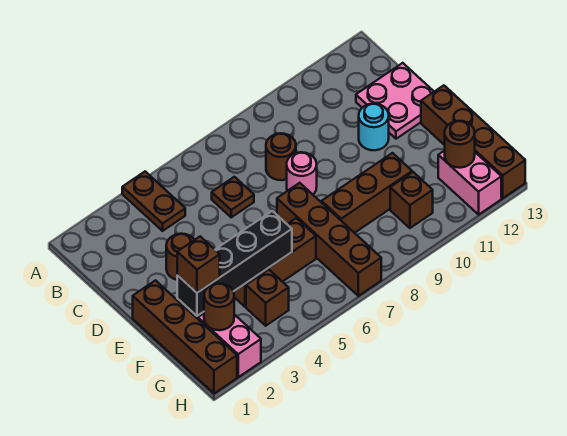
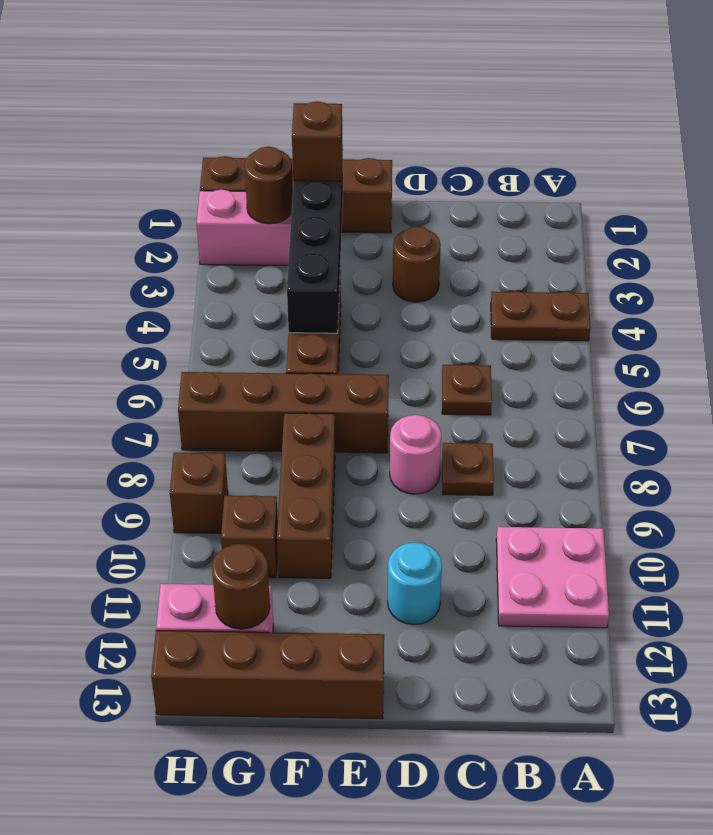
brown round brick C8 level 1 -> brown plate C8 level 1
pink plate C12:D13 level 1 -> pink plate A10:B11 level 1
brown brick G4 level 1 -> brown brick H9 level 1

